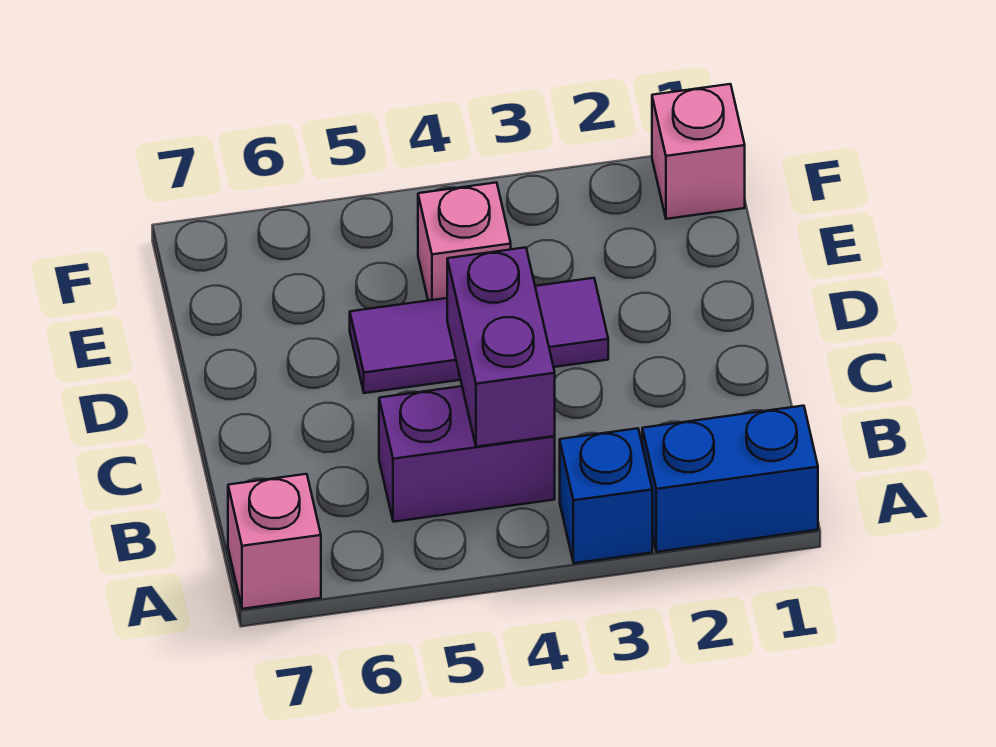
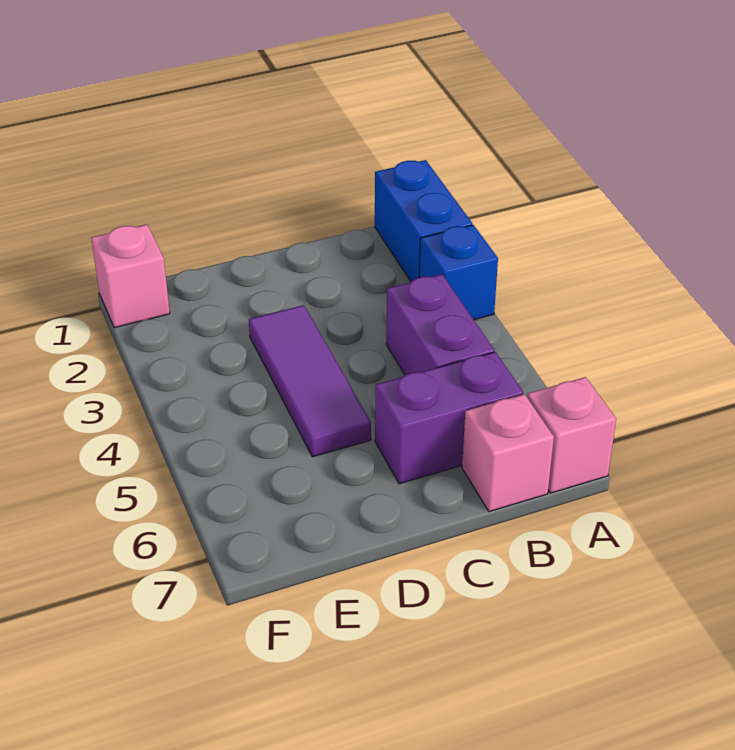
purple brick B4:C4 level 2 -> purple brick B6:C6 level 1
pink brick E4 level 1 -> pink brick B7 level 1

